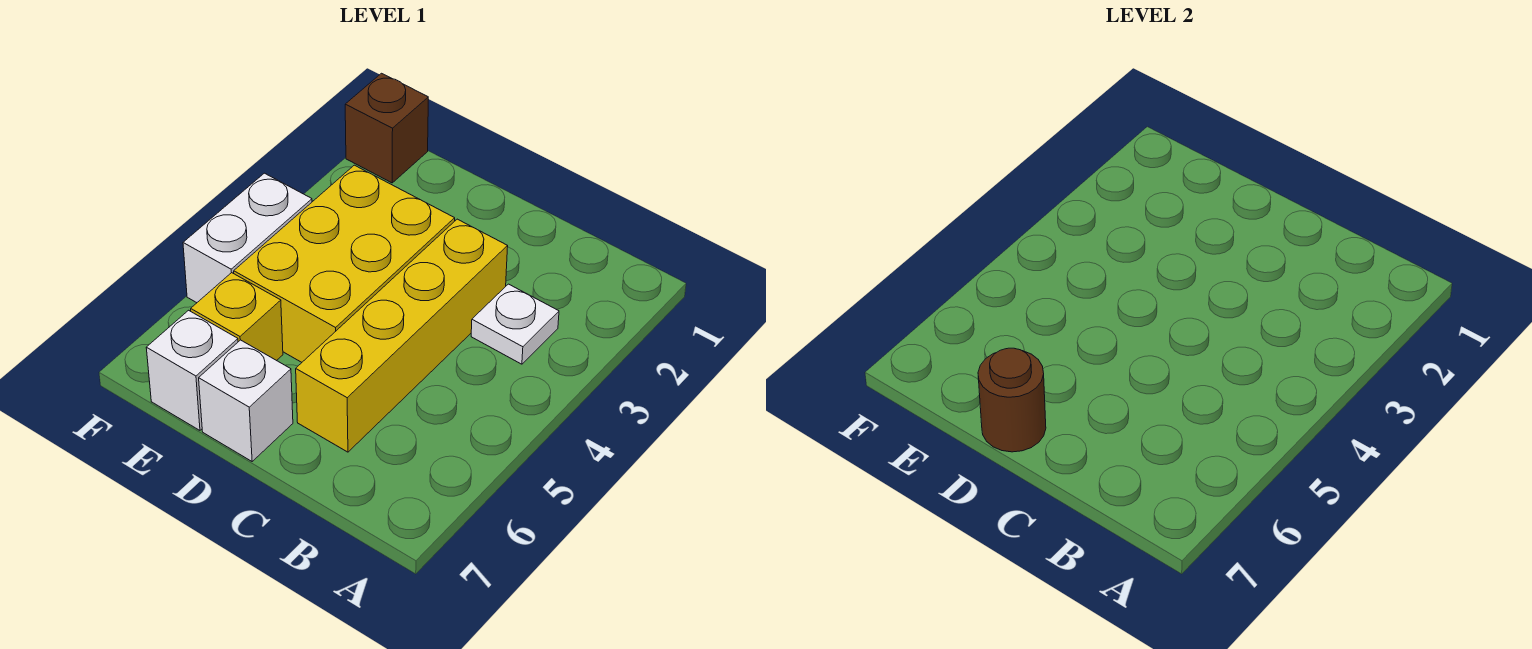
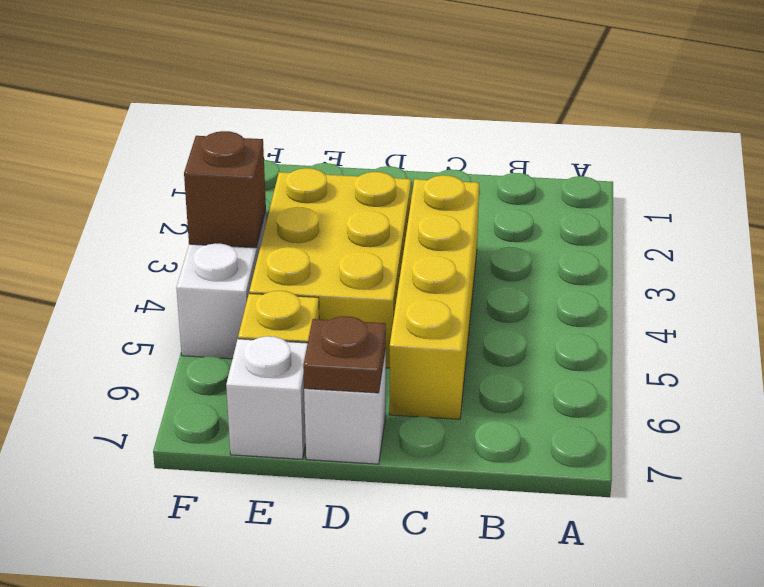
white plate B3 level 1 -> none
brown round brick D7 level 2 -> brown plate D7 level 2
brown brick F1 level 1 -> brown brick F4 level 2

